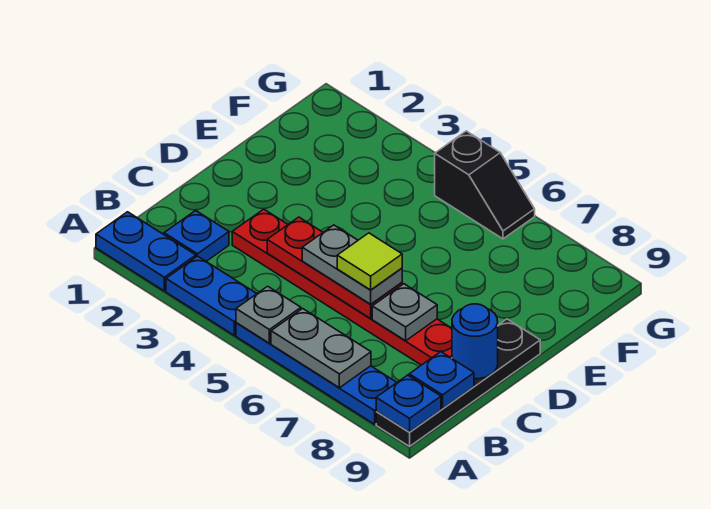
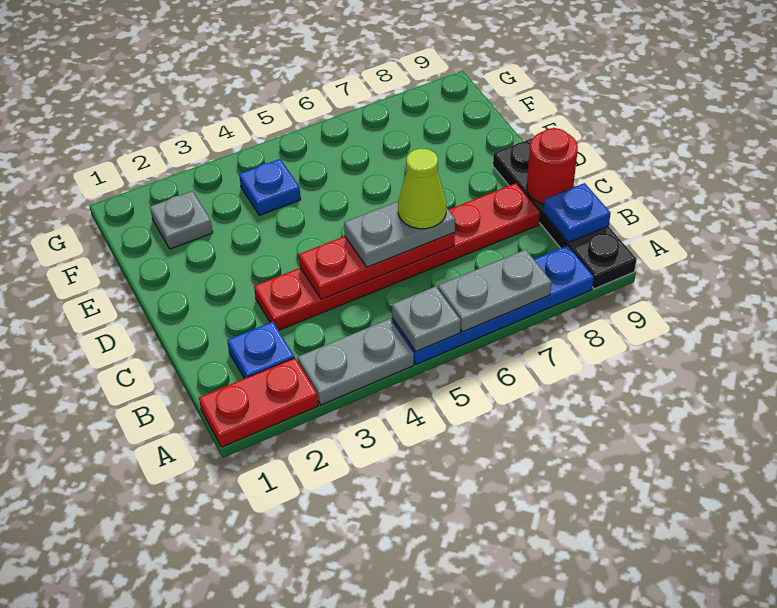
blue plate A1:A2 level 1 -> red plate A1:A2 level 1
blue plate A3:A4 level 1 -> grey plate A3:A4 level 1
blue plate A9 level 2 -> blue plate F4 level 1
lime tile C6 level 4 -> lime cone C6 level 4
grey plate C7 level 2 -> grey plate F2 level 1
blue round brick C9 level 2 -> red round brick C9 level 2
black slope G5:G6 level 1 top 5 -> none

